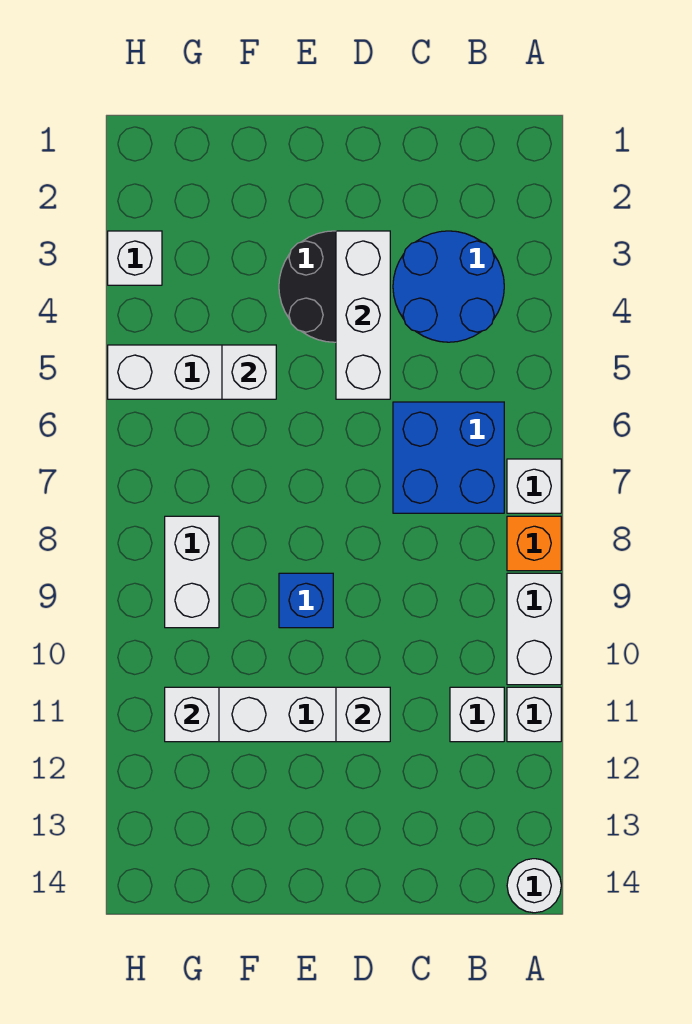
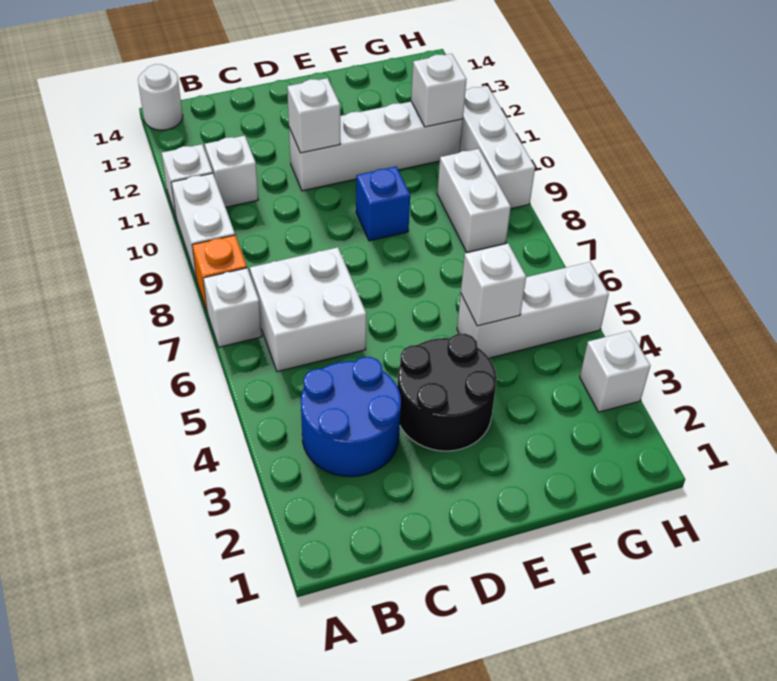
blue brick B6:C7 level 1 -> white brick B6:C7 level 1
white brick D3:D5 level 2 -> white brick H9:H11 level 1

